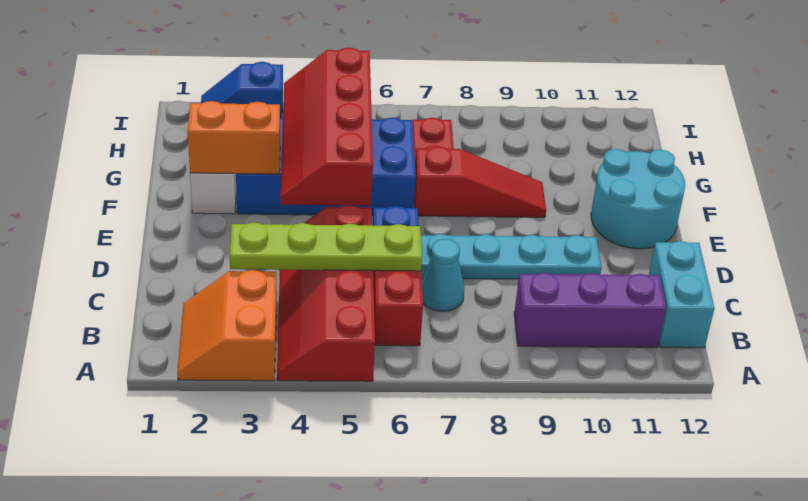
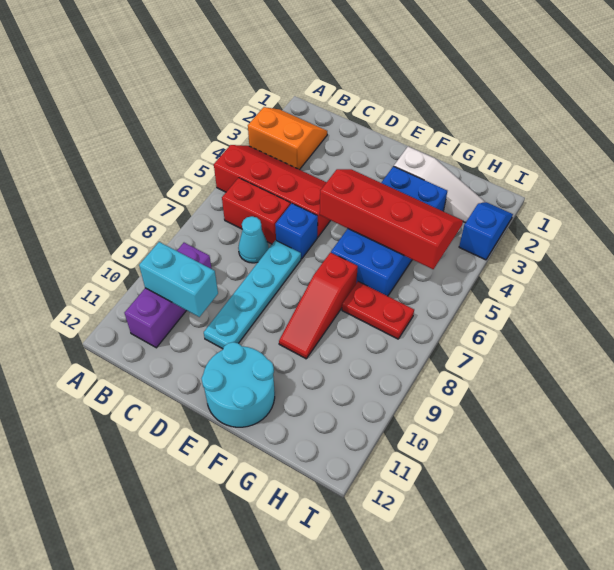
cyan brick B12:C12 level 1 -> cyan brick B10:C10 level 2
lime plate C3:C6 level 2 -> none
orange brick F2:F3 level 2 -> none

